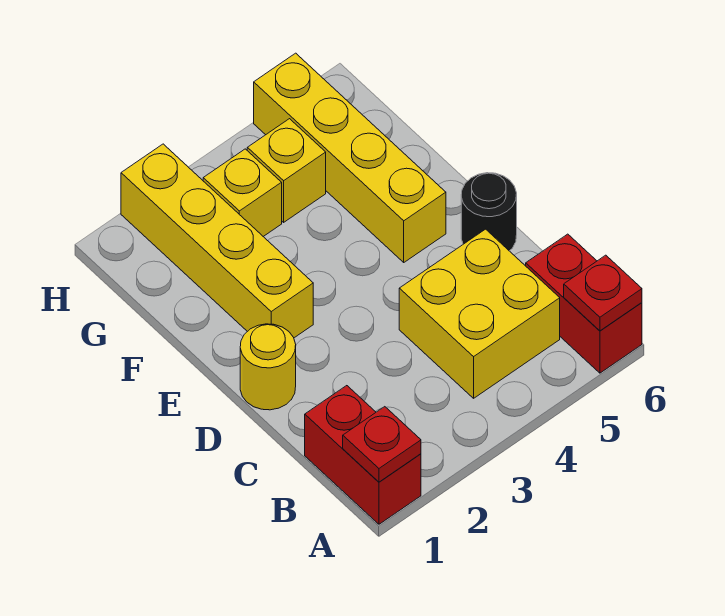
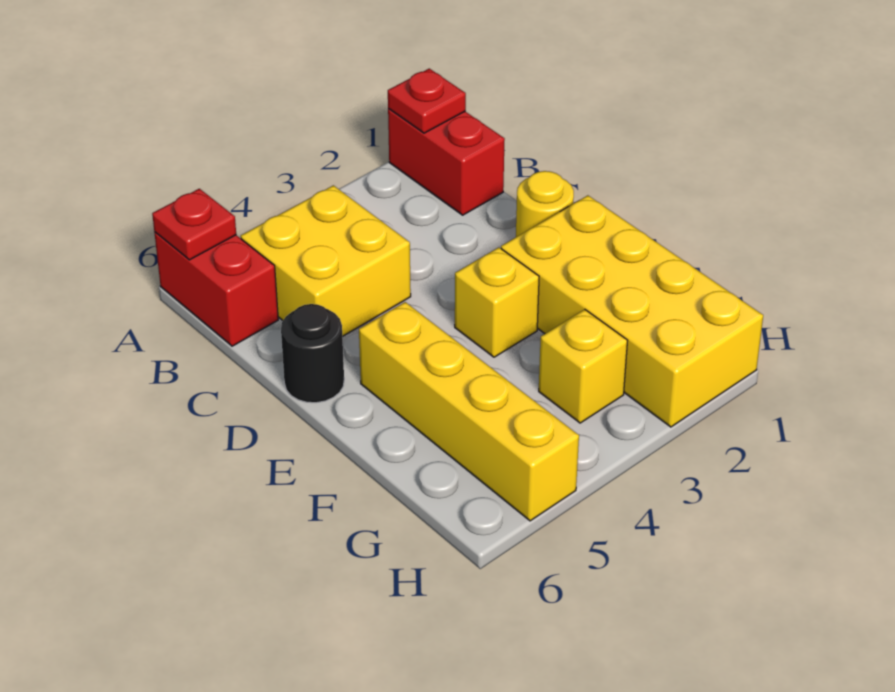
yellow brick E2:H2 level 1 -> yellow brick E1:H2 level 1
yellow brick G4 level 1 -> yellow brick E3 level 1

